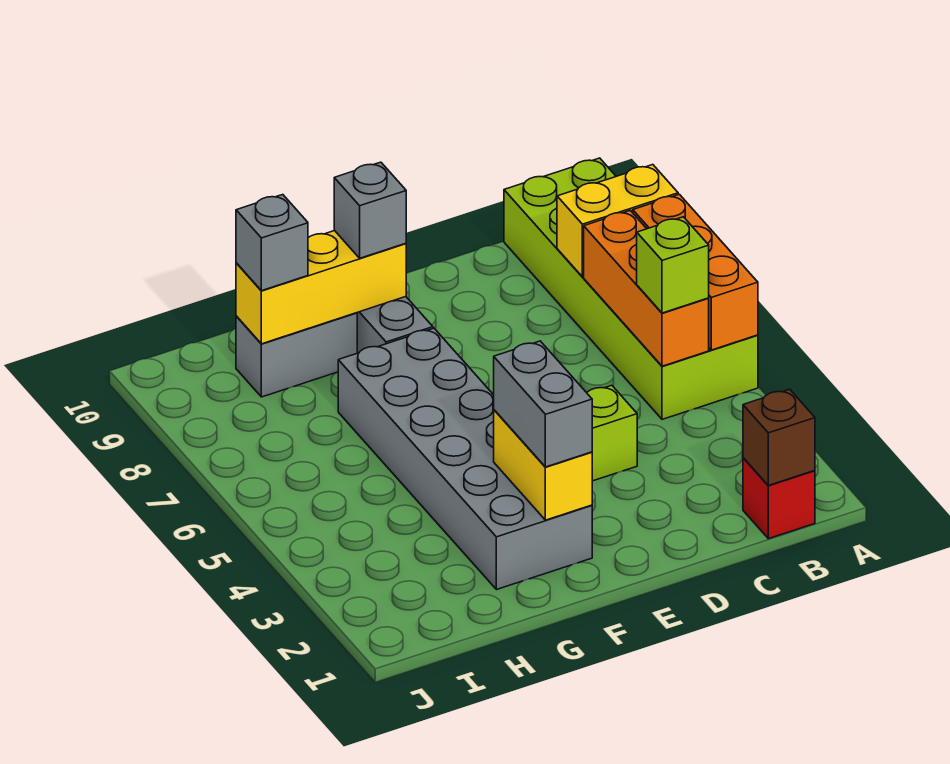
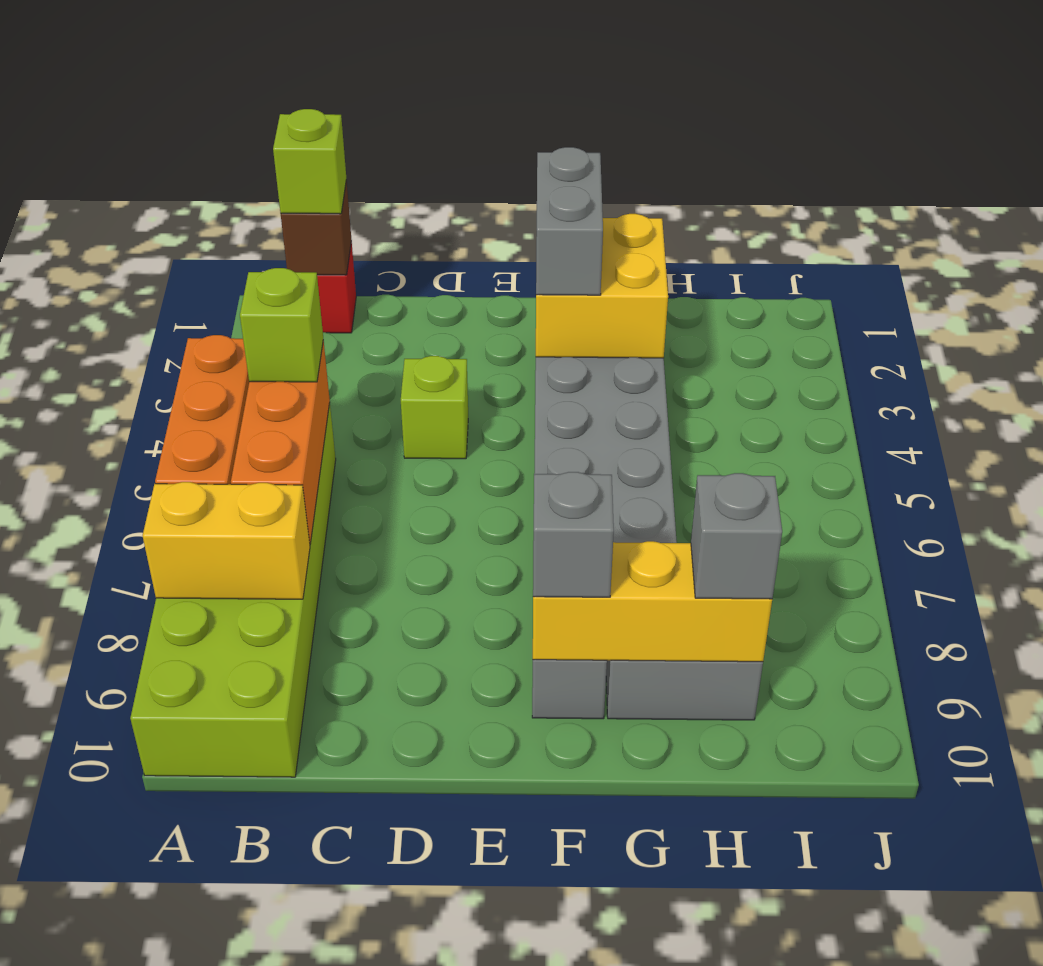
none -> lime brick B1 level 3
yellow brick F2:F3 level 2 -> yellow brick F2:G3 level 2

